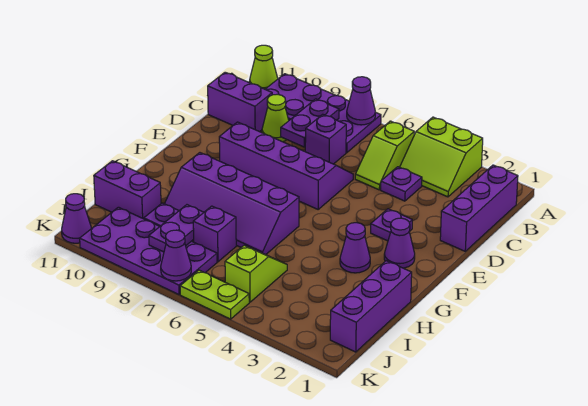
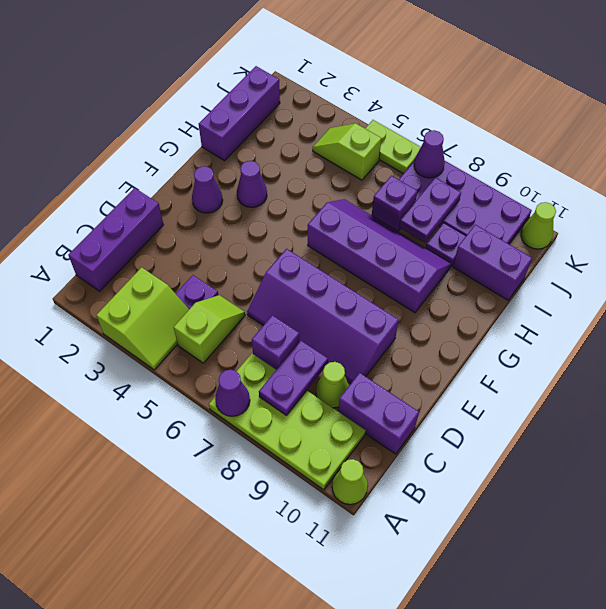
lime slope A3:B4 level 1 top A -> lime slope A3:B4 level 1 top 3
purple plate A7:B10 level 1 -> lime plate A7:B10 level 1
purple plate E3 level 1 -> none
lime slope I5:J5 level 1 top J -> lime slope J4:J5 level 1 top 5
purple cone K11 level 1 -> lime cone K11 level 1

